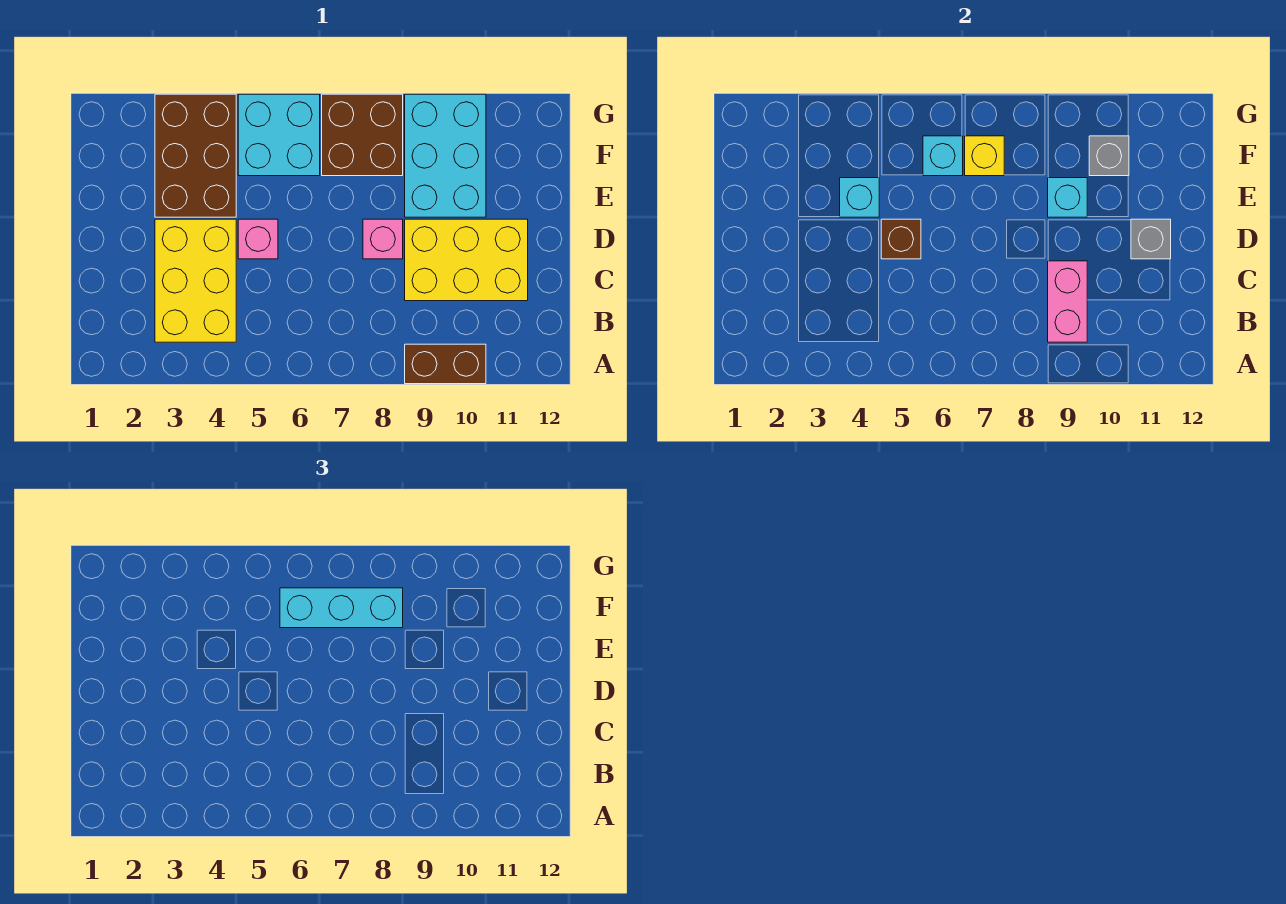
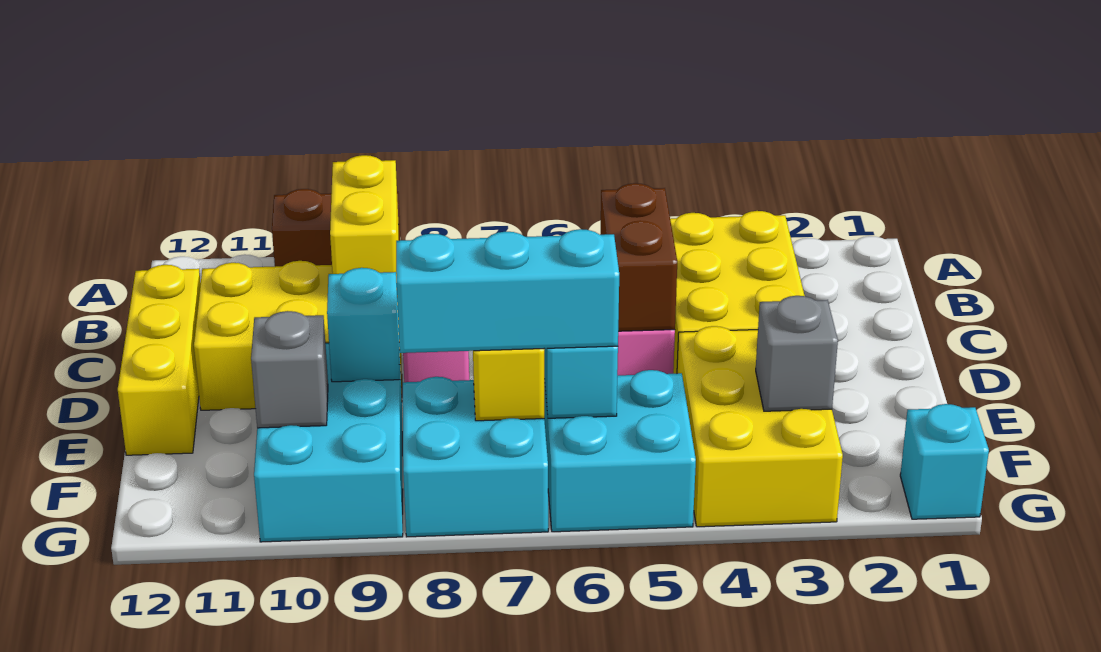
pink brick B9:C9 level 2 -> yellow brick B9:C9 level 2
none -> yellow brick C12:E12 level 1
brown brick D5 level 2 -> brown brick C5:D5 level 2
grey brick D11 level 2 -> grey brick F3 level 2
brown brick E3:G4 level 1 -> yellow brick E3:G4 level 1
cyan brick E4 level 2 -> cyan brick G1 level 1
brown brick F7:G8 level 1 -> cyan brick F7:G8 level 1

